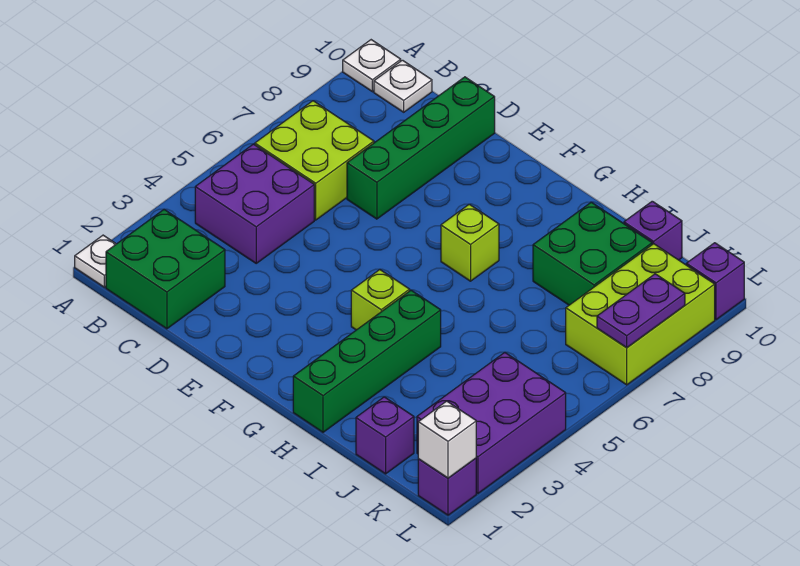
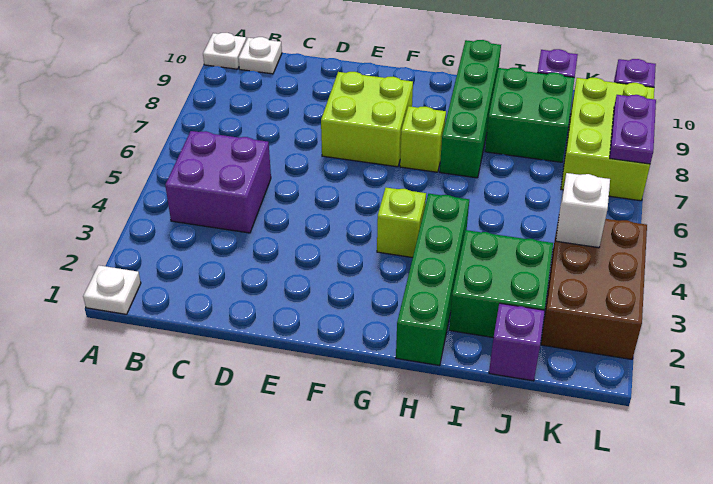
green brick B1:C2 level 1 -> green brick I2:J3 level 1
lime brick B6:C7 level 1 -> lime brick E7:F8 level 1
green brick D7:D10 level 1 -> green brick H7:H10 level 1
purple brick K2:L4 level 1 -> brown brick K2:L4 level 1
purple brick L1 level 1 -> none
white brick L1 level 2 -> white brick K4 level 2

